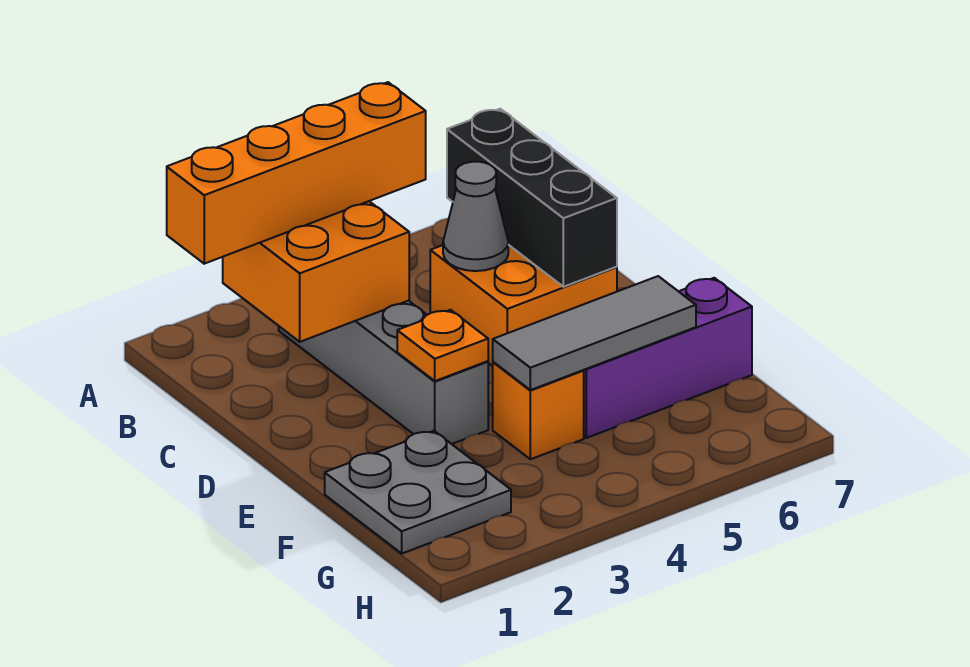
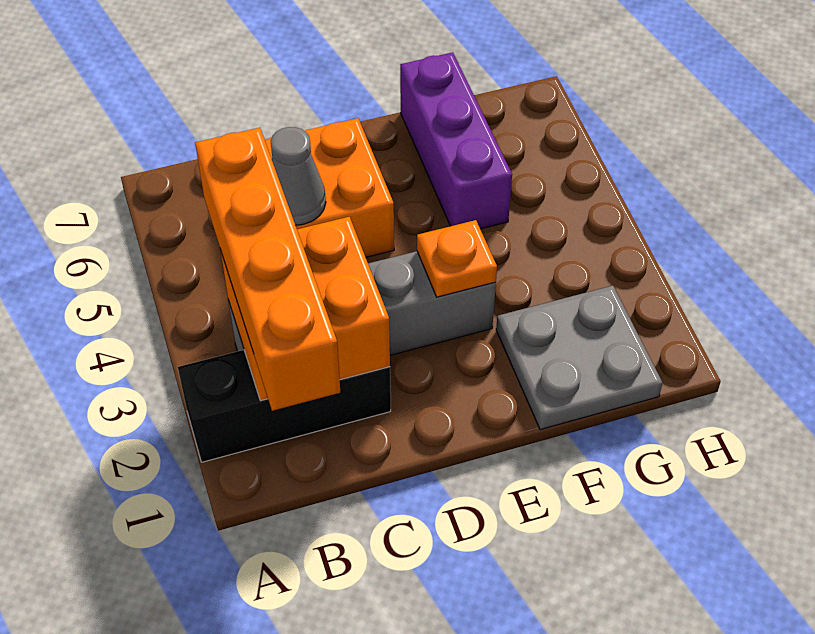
black brick B6:D6 level 2 -> black brick A2:C2 level 1
orange brick F4 level 1 -> none
grey tile F4:F6 level 2 -> none

